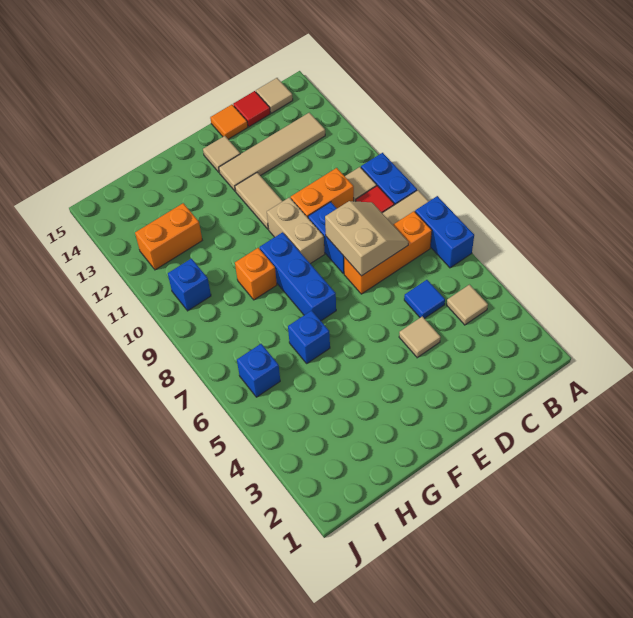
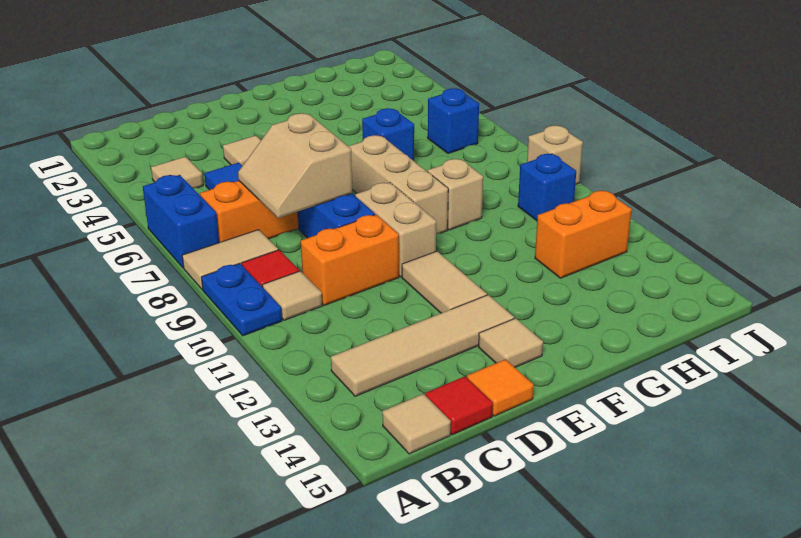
blue brick F7:F9 level 1 -> tan brick F7:F9 level 1
orange brick G9 level 1 -> tan brick G9 level 1
none -> tan brick J9 level 1

